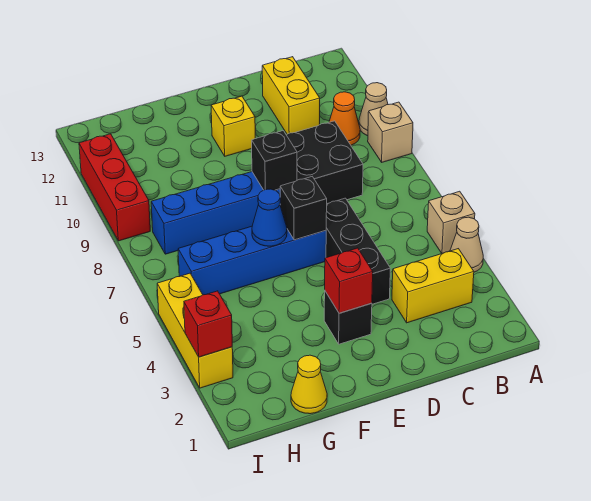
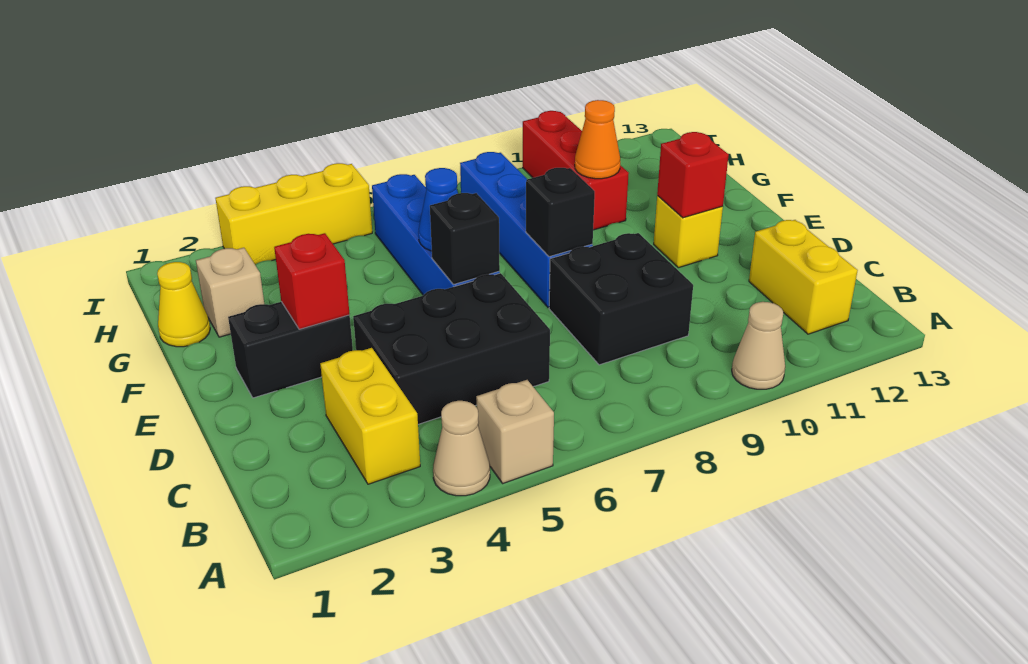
tan brick A9 level 1 -> tan brick G2 level 1
orange cone B10 level 1 -> orange cone G10 level 2
yellow brick C11:C12 level 1 -> yellow brick B12:C12 level 1
black brick D4:D6 level 1 -> black brick C4:D6 level 1
black brick E3 level 1 -> black brick E2:E3 level 1
red brick I3 level 2 -> red brick E11 level 2
red brick I9:I11 level 1 -> red brick G10:I10 level 1

